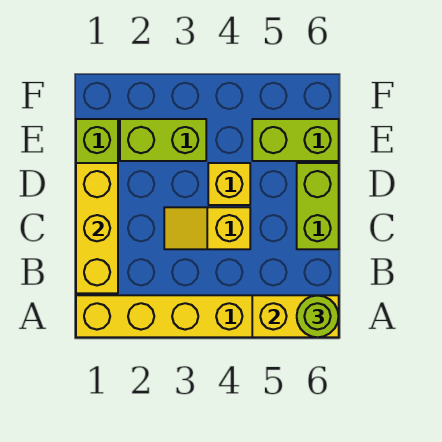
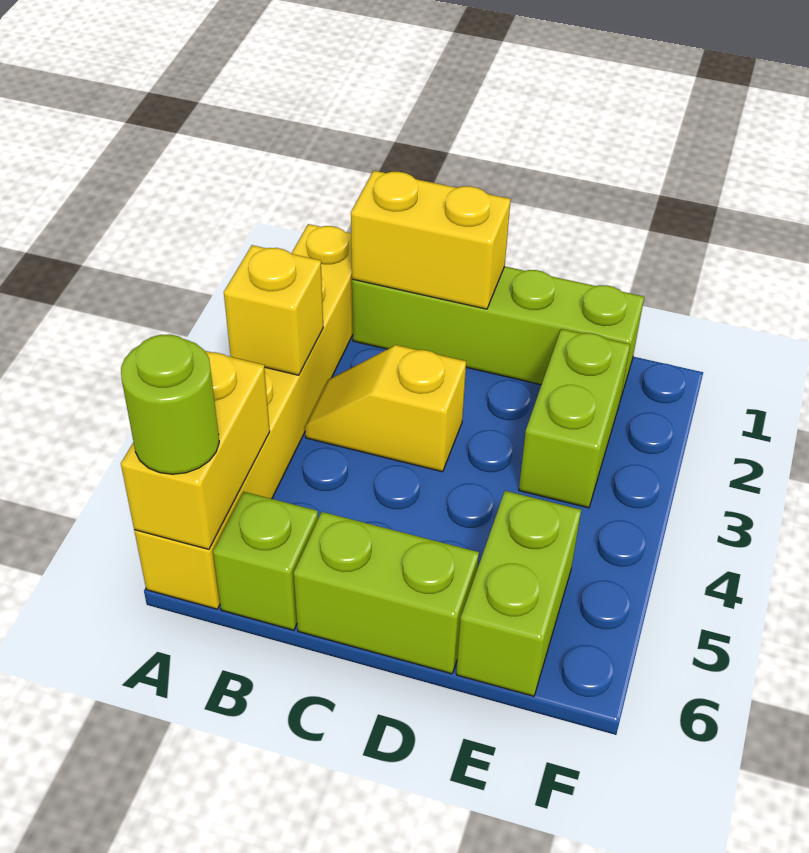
yellow brick B1:D1 level 2 -> yellow brick B1:C1 level 2
none -> lime brick B6 level 1
yellow slope C3:C4 level 1 top 4 -> yellow slope B3:C3 level 1 top C
yellow brick D4 level 1 -> yellow brick A3 level 2

